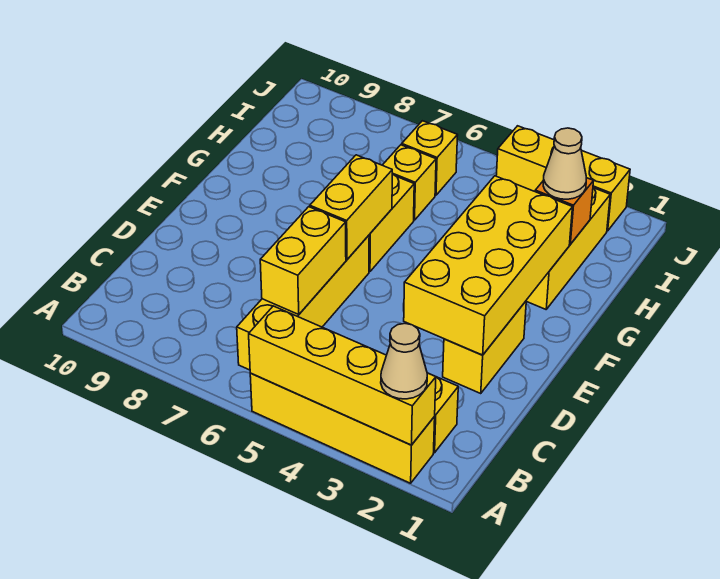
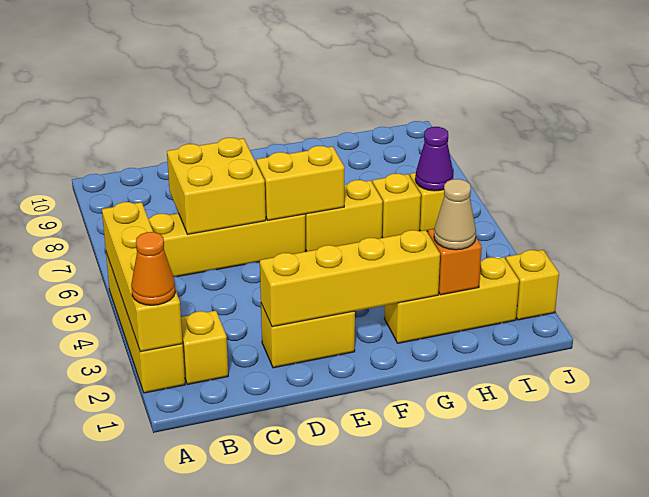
tan cone A2 level 3 -> orange cone A2 level 3
yellow brick C6:D6 level 2 -> yellow brick C6:D7 level 2
yellow brick D2:G3 level 2 -> yellow brick D2:G2 level 2
none -> purple cone I6 level 2
yellow brick J2:J4 level 1 -> yellow brick J2 level 1

